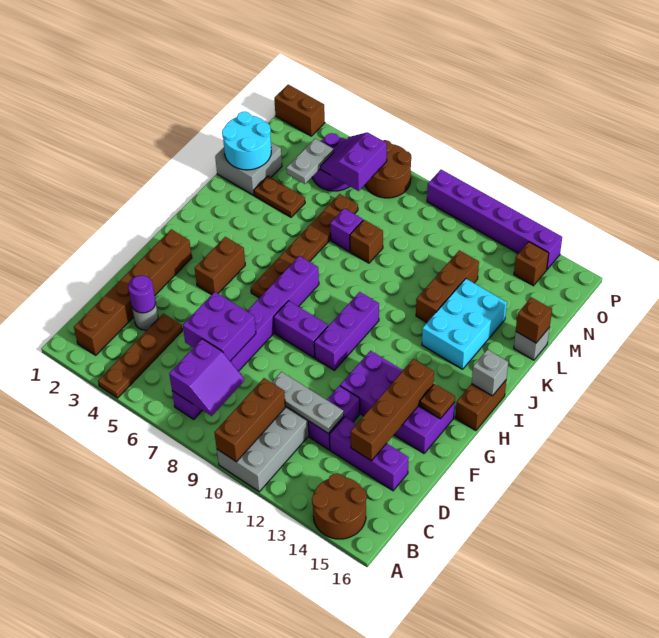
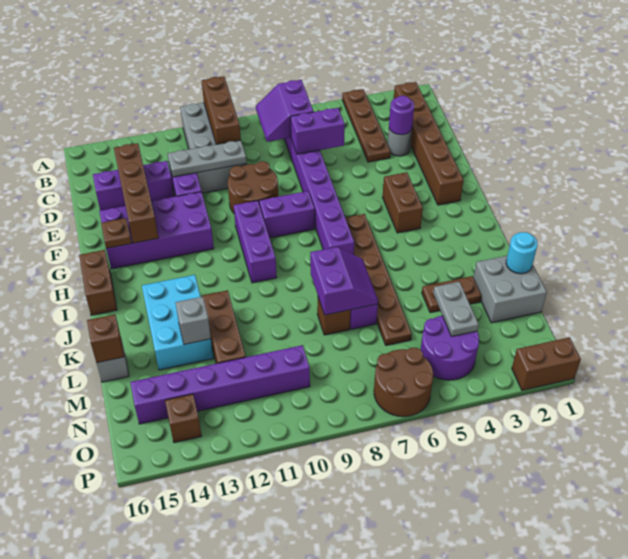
brown round brick A14:B15 level 1 -> brown round brick E9:F10 level 1
purple brick D6:E7 level 2 -> purple brick D6:D7 level 2
grey brick I16 level 2 -> grey brick L13 level 2
cyan round brick L1:M2 level 2 -> cyan round brick L1 level 2
purple slope N5:O6 level 2 top 6 -> purple slope K7:L8 level 2 top 8
purple brick P9:P14 level 1 -> purple brick N10:N15 level 1

